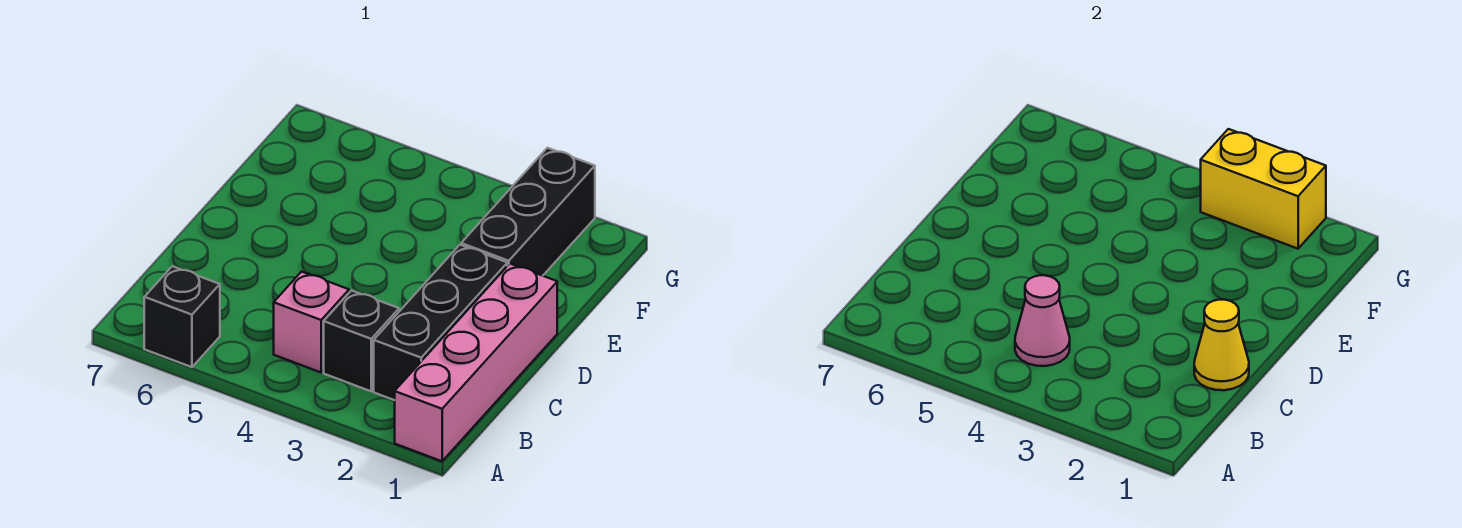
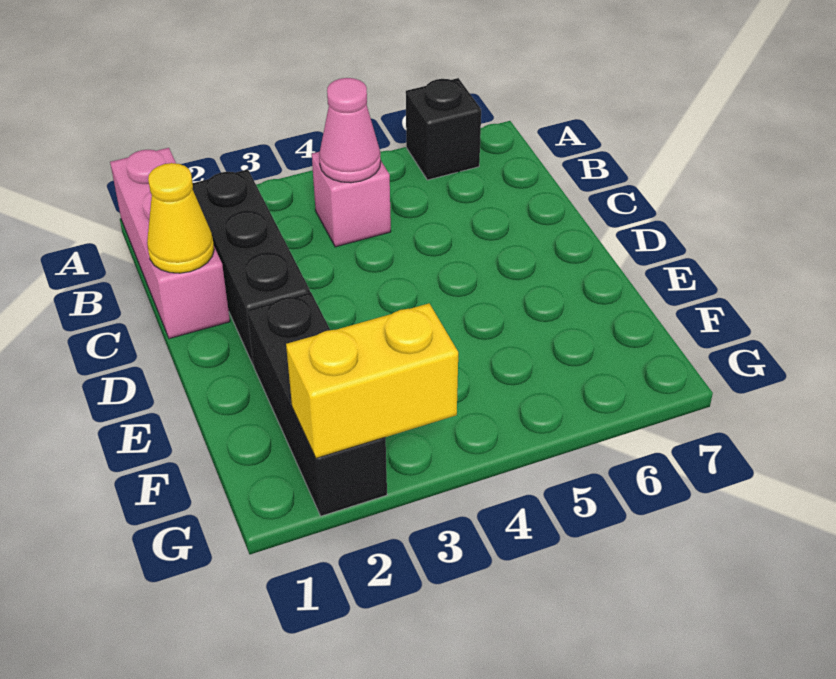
pink brick A1:D1 level 1 -> pink brick A1:C1 level 1
black brick B3 level 1 -> none

